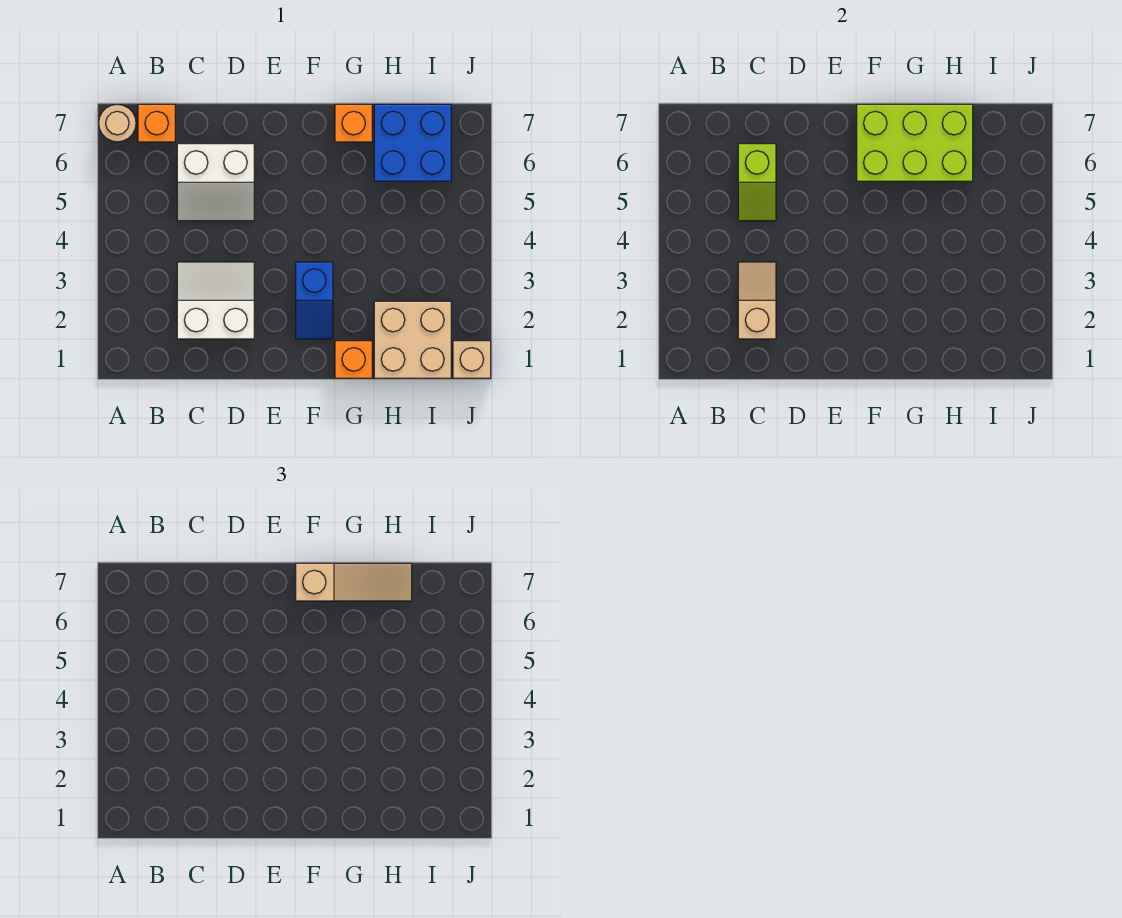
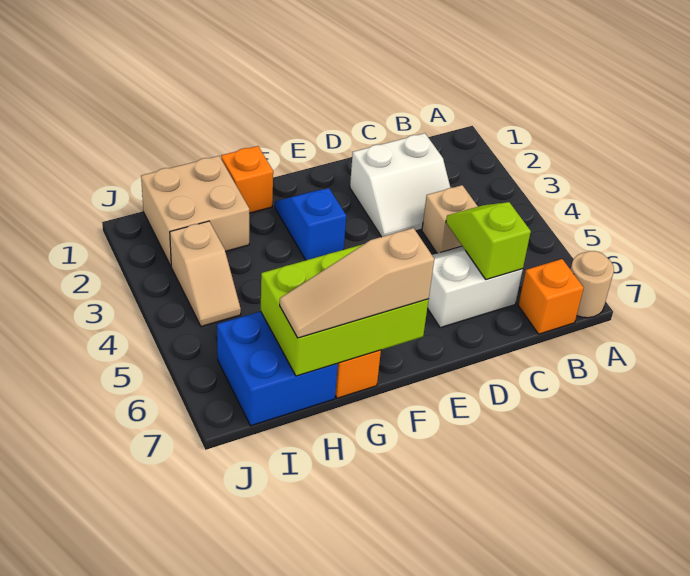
tan slope C2:C3 level 2 top 2 -> tan slope I3:I4 level 1 top 3
tan brick J1 level 1 -> tan brick C4 level 1

